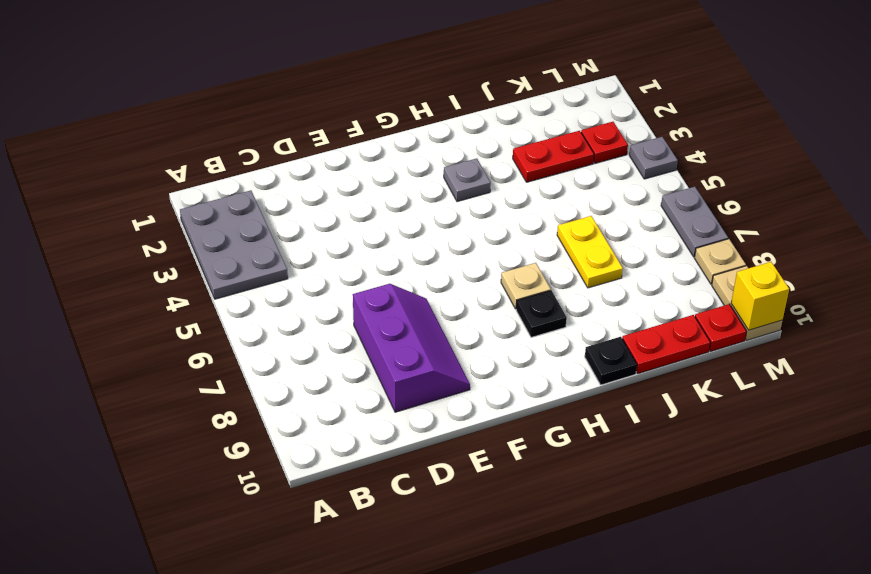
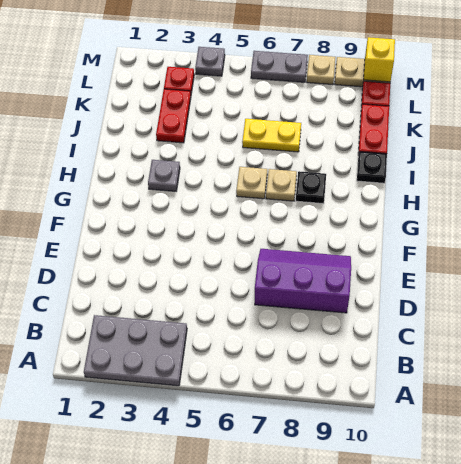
none -> tan plate H6 level 1

